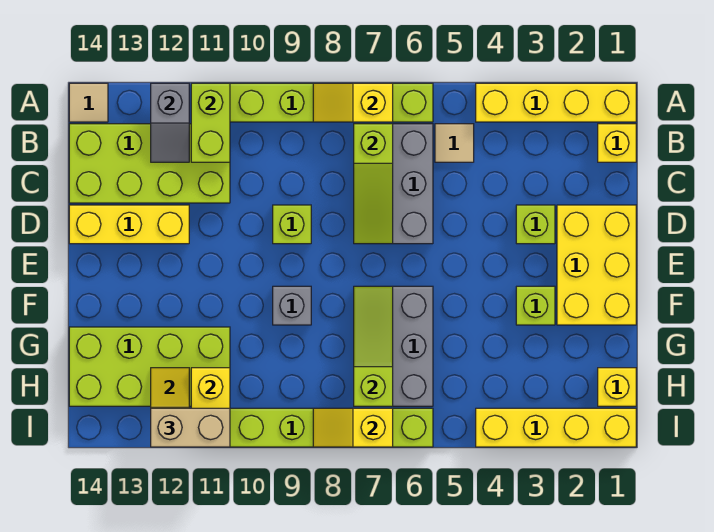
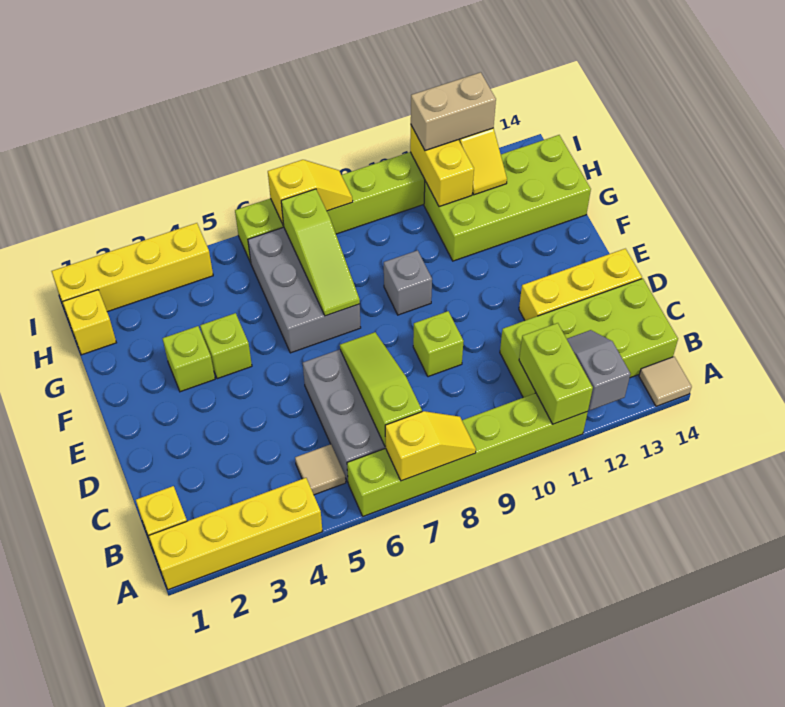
yellow brick D1:F2 level 1 -> none
lime brick D3 level 1 -> lime brick F4 level 1

